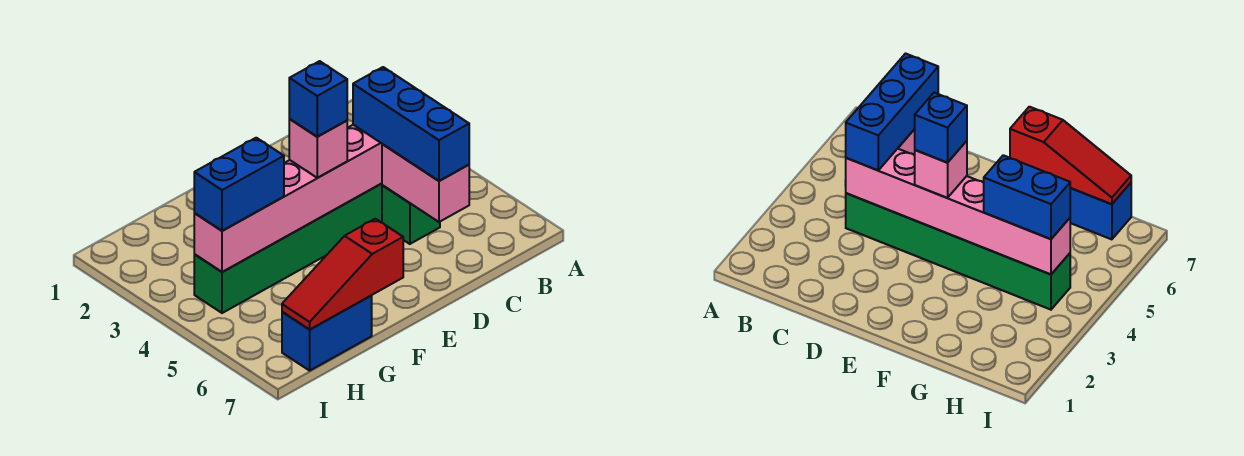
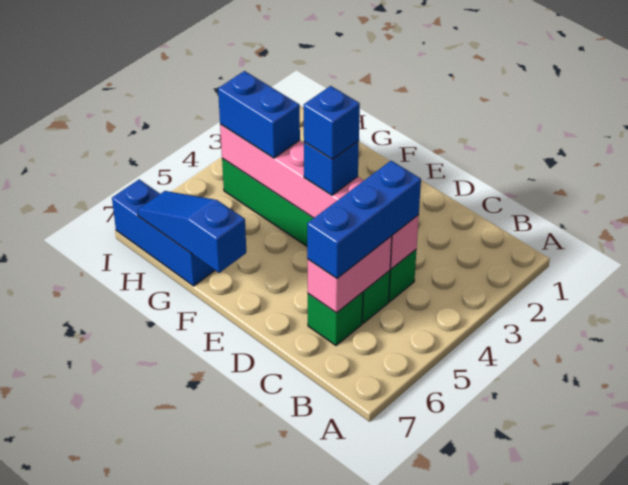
none -> green brick C6 level 1
pink brick E4 level 3 -> blue brick E4 level 3
red slope F7:H7 level 2 top F -> blue slope F7:H7 level 2 top F
blue brick G7:H7 level 1 -> blue brick G7:I7 level 1

